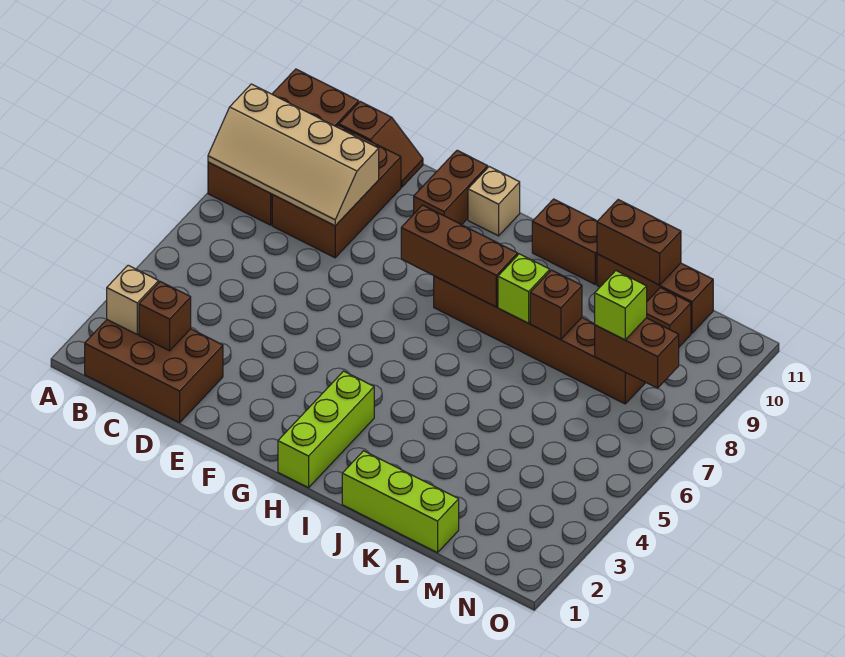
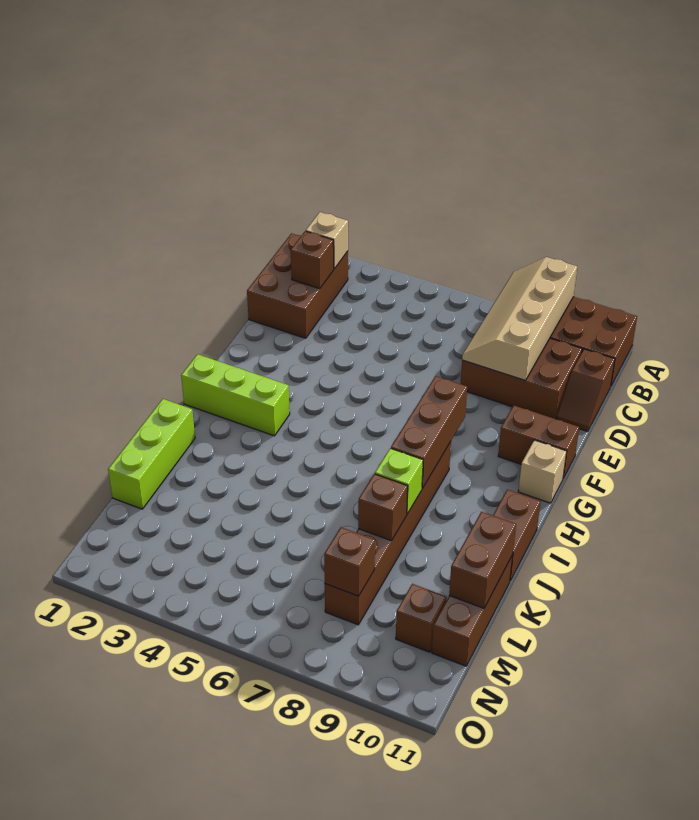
brown brick M8:N8 level 2 -> brown brick M8 level 2
lime brick M8 level 3 -> none

